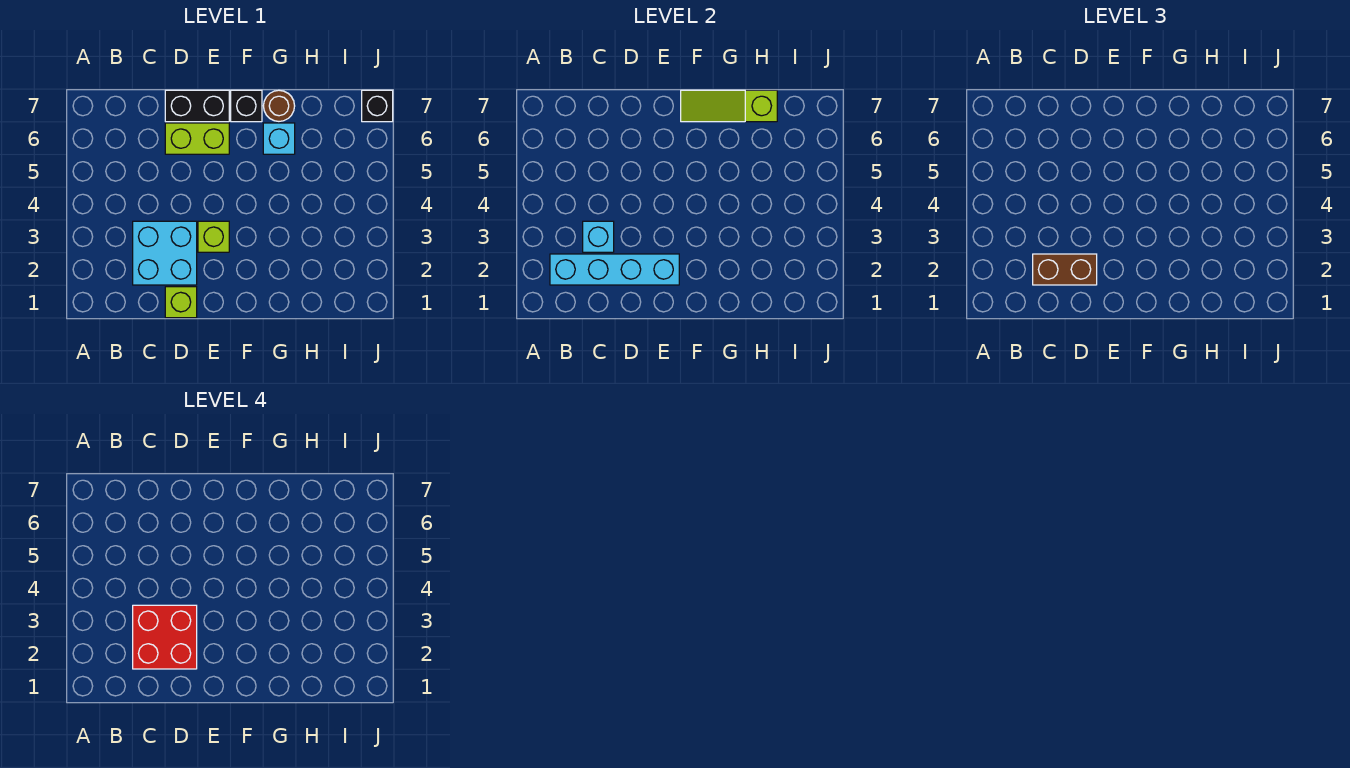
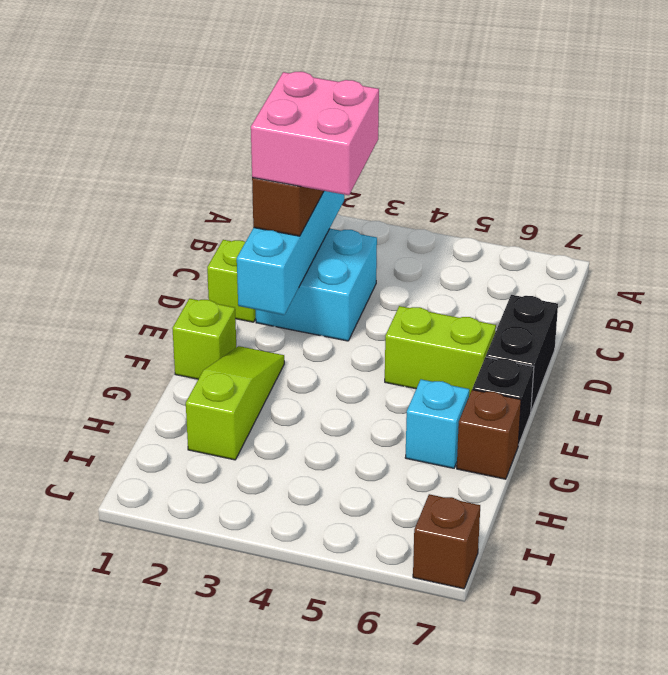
red brick C2:D3 level 4 -> pink brick C2:D3 level 4
cyan brick C3 level 2 -> none
lime brick D6:E6 level 1 -> lime brick E5:E6 level 1
lime brick E3 level 1 -> lime brick F1 level 1
lime slope F7:H7 level 2 top H -> lime slope F2:H2 level 1 top H
brown round brick G7 level 1 -> brown brick G7 level 1
black brick J7 level 1 -> brown brick J7 level 1

